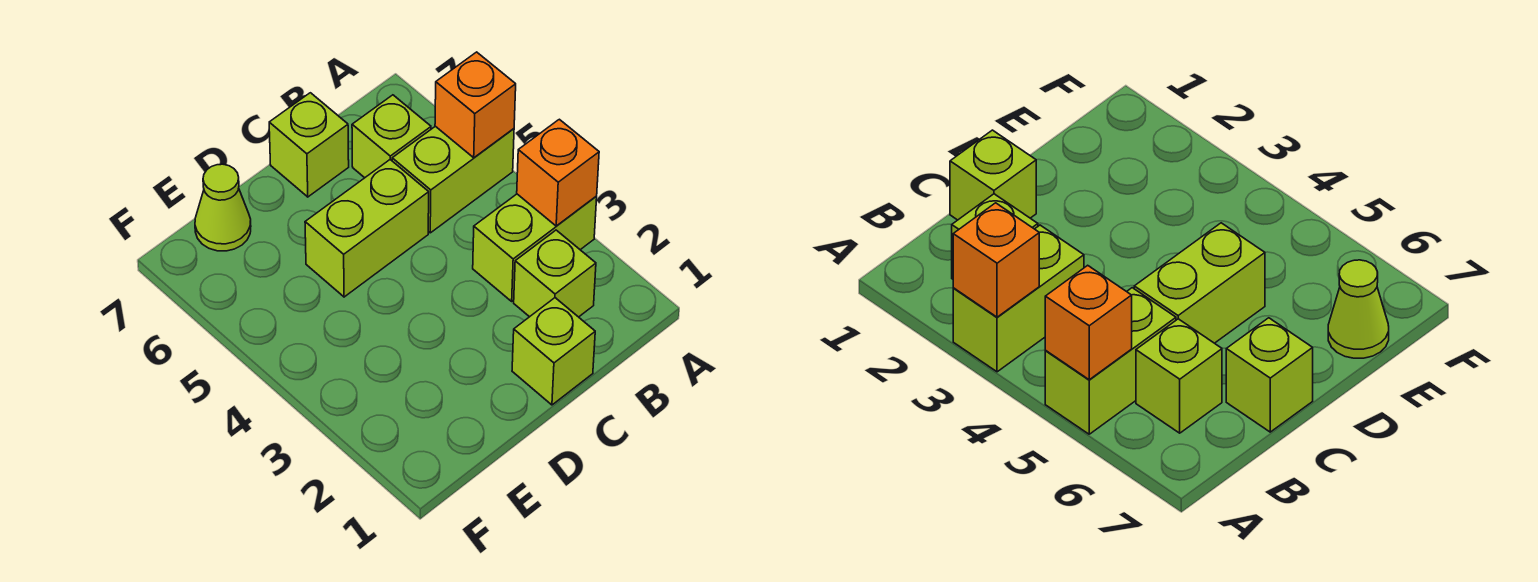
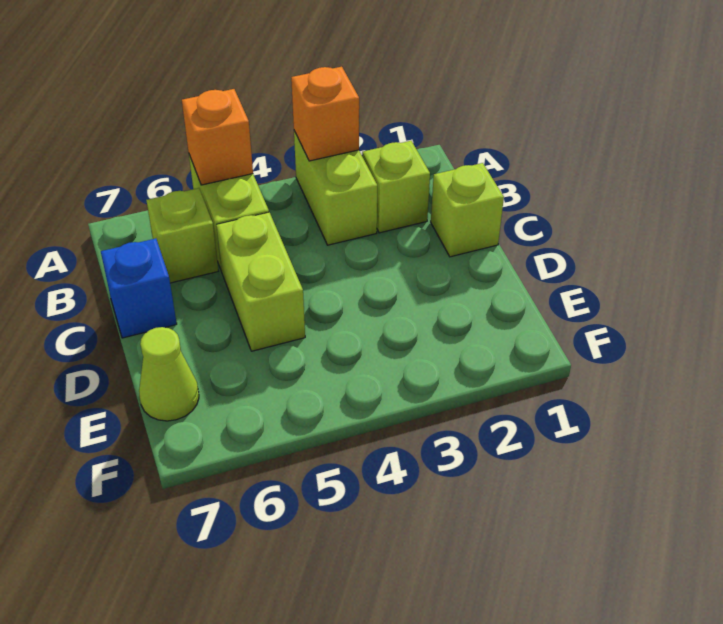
lime brick C7 level 1 -> blue brick C7 level 1

